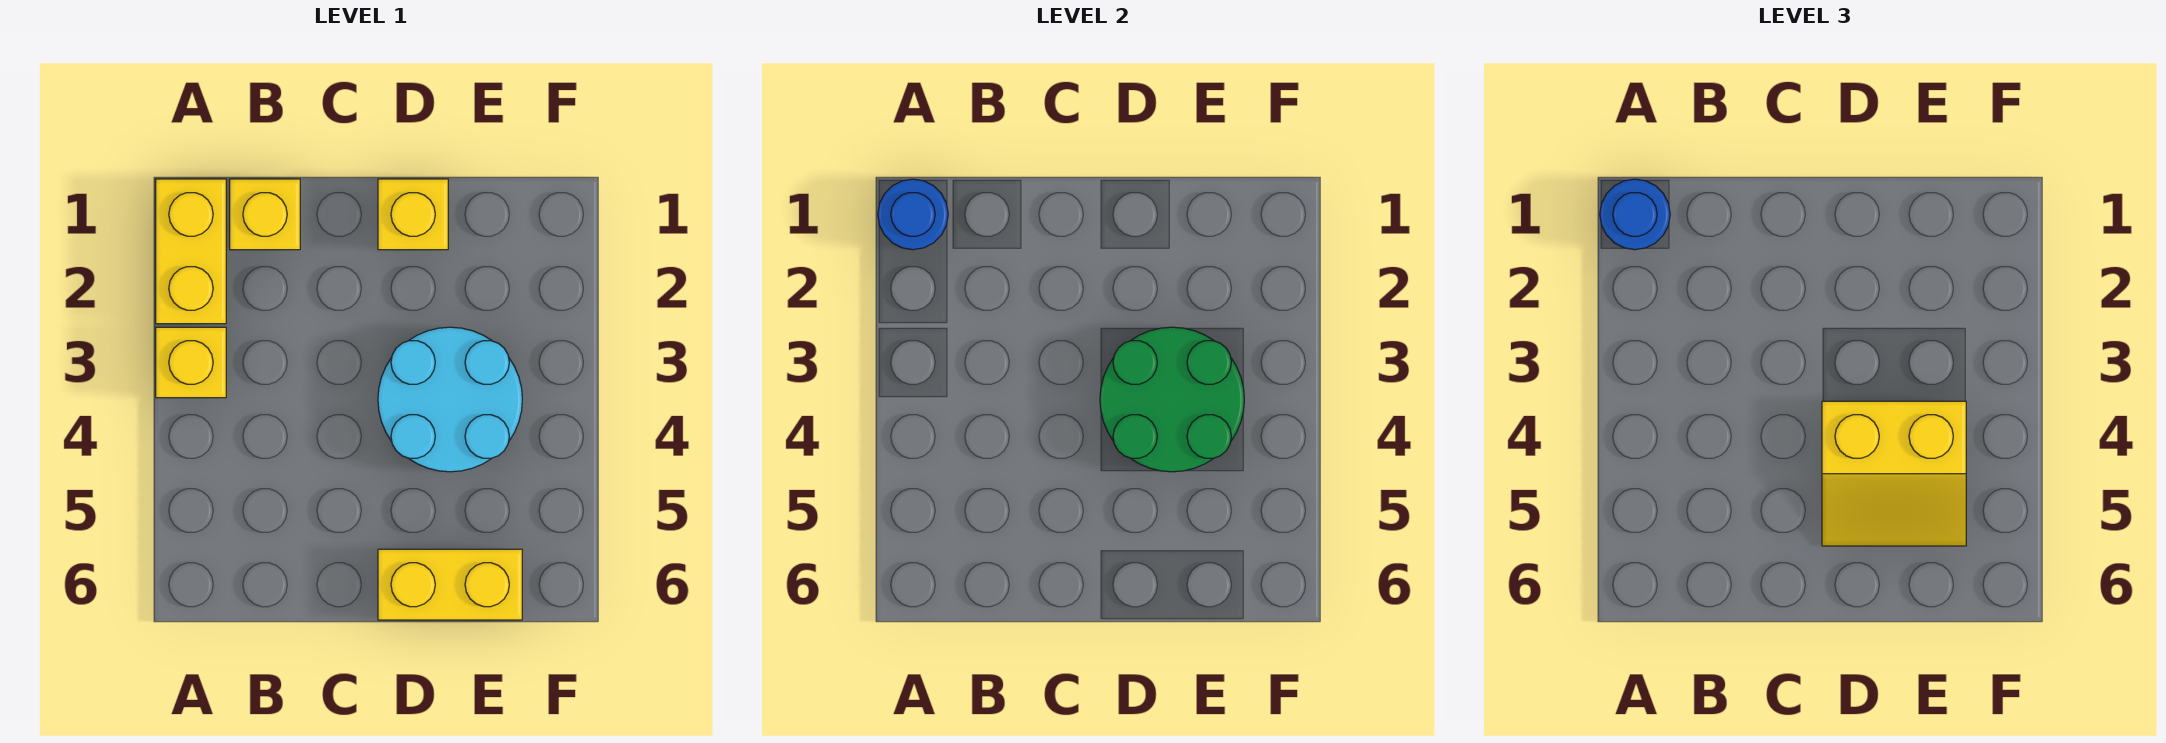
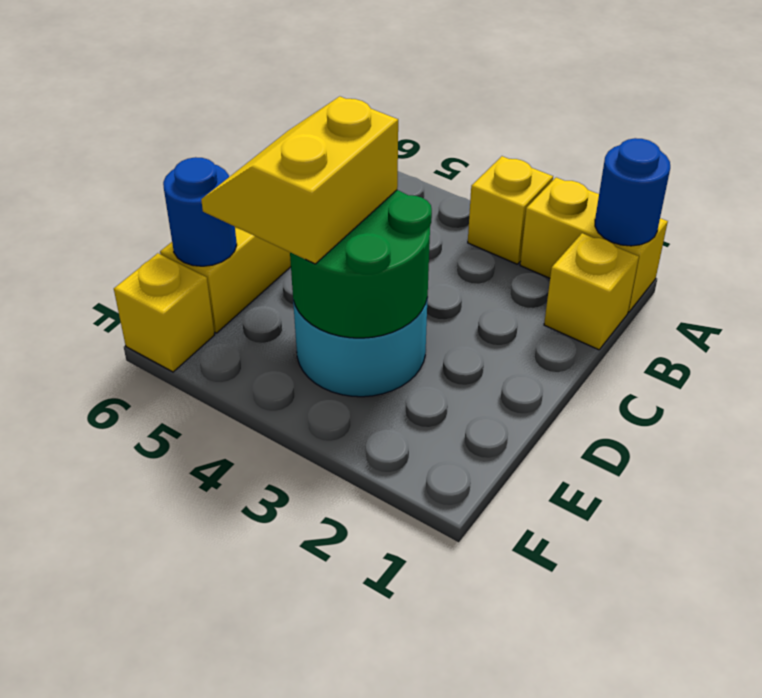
blue round brick A1 level 3 -> blue round brick E6 level 2
yellow brick D1 level 1 -> yellow brick F6 level 1

